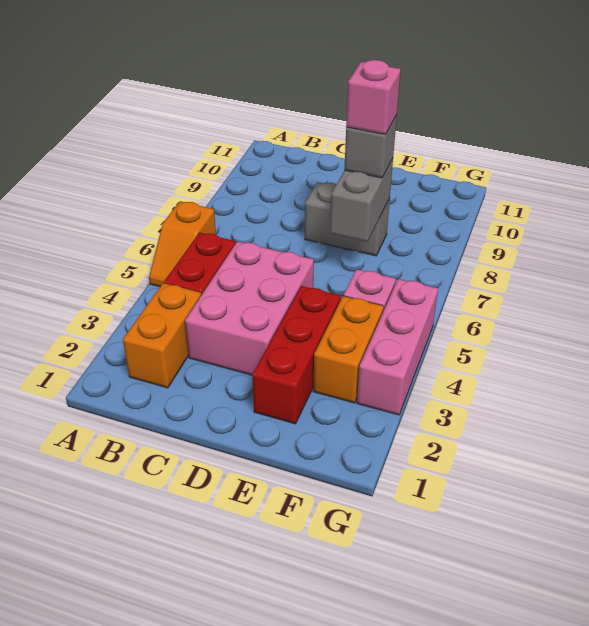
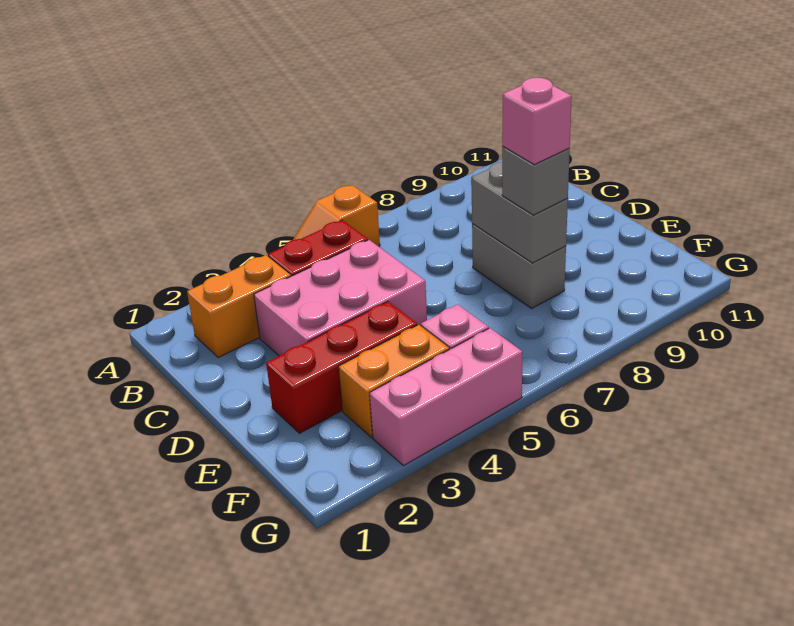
grey brick E7:E8 level 2 -> grey brick D8:E8 level 2

